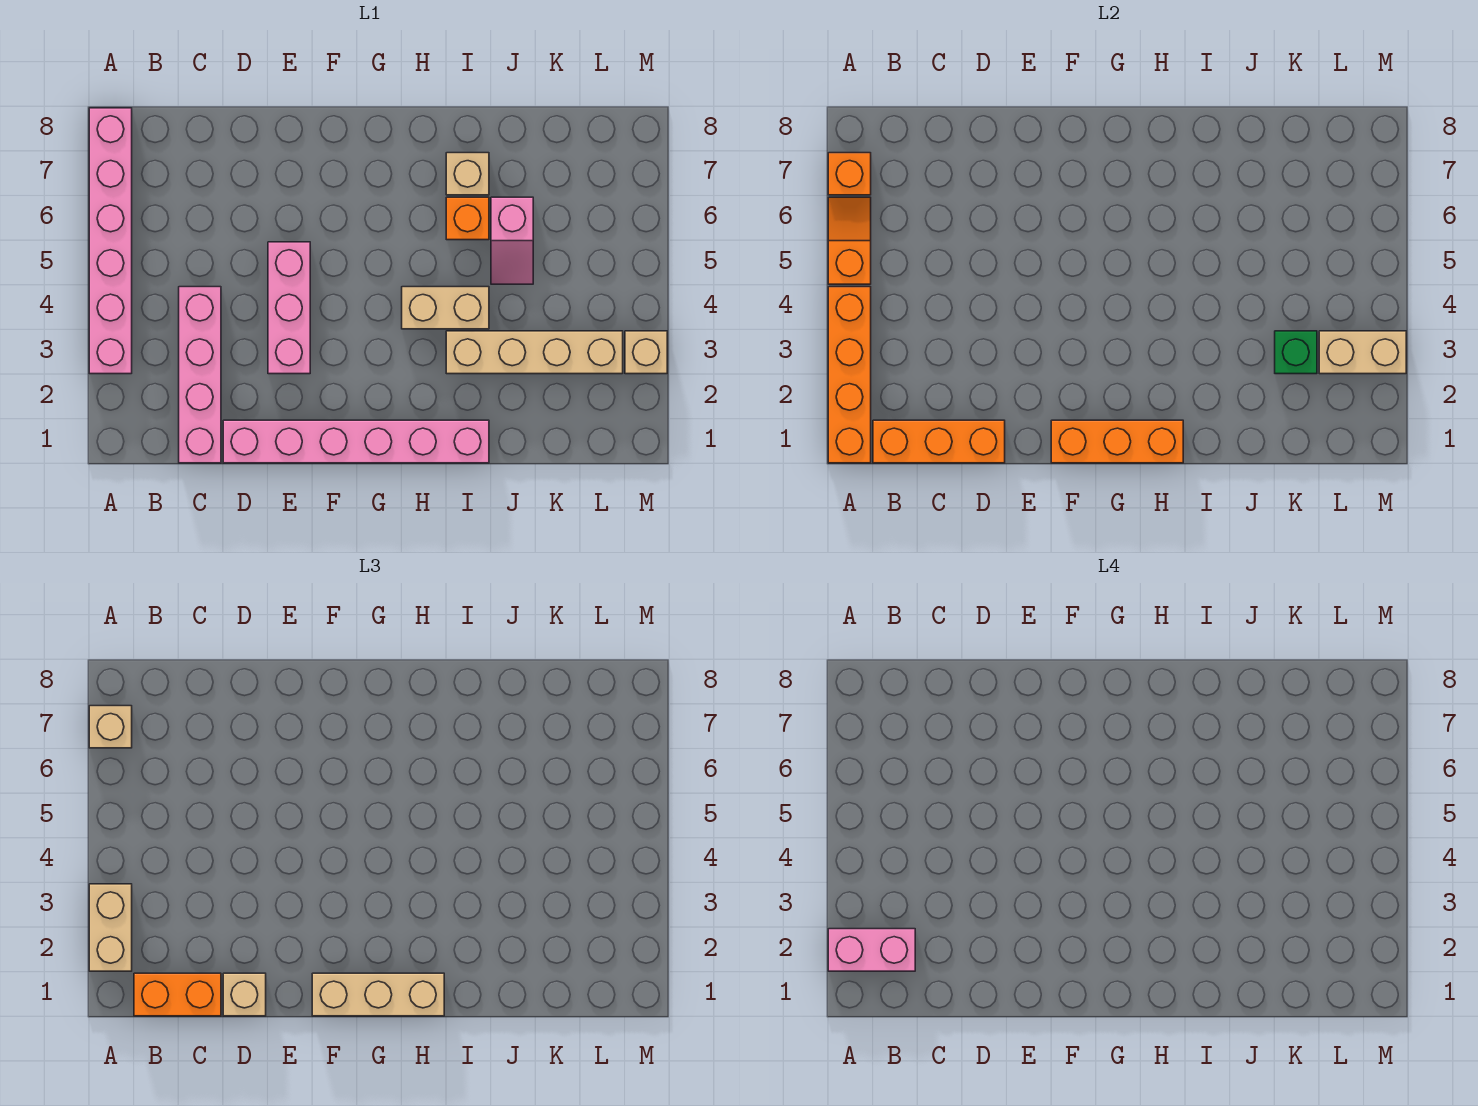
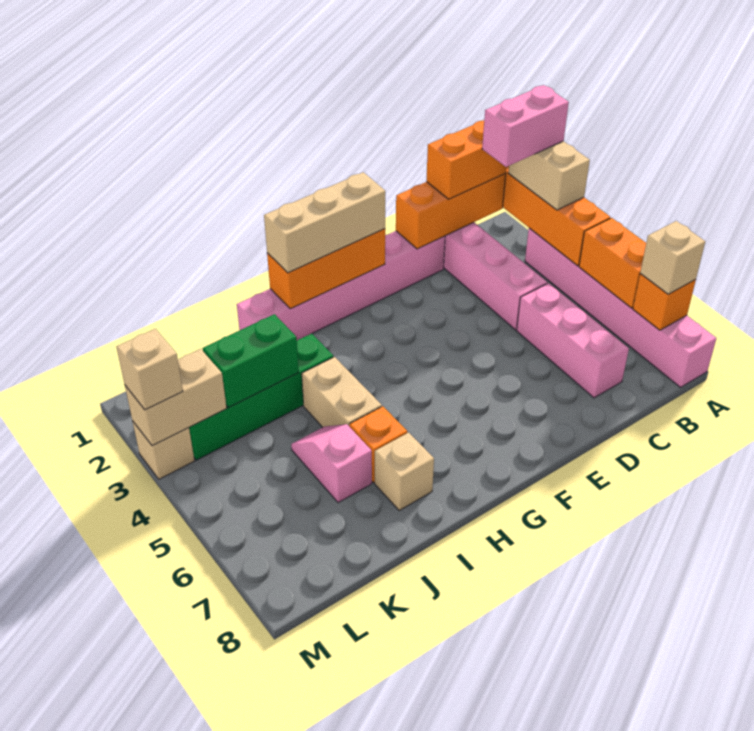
orange slope A5:A6 level 2 top 5 -> orange brick A5:A6 level 2
tan brick D1 level 3 -> tan brick M3 level 3
pink brick E3:E5 level 1 -> pink brick C5:C7 level 1
tan brick H4:I4 level 1 -> tan brick I4:I5 level 1
tan brick I3:L3 level 1 -> green brick I3:L3 level 1
green brick K3 level 2 -> green brick J3:K3 level 2

